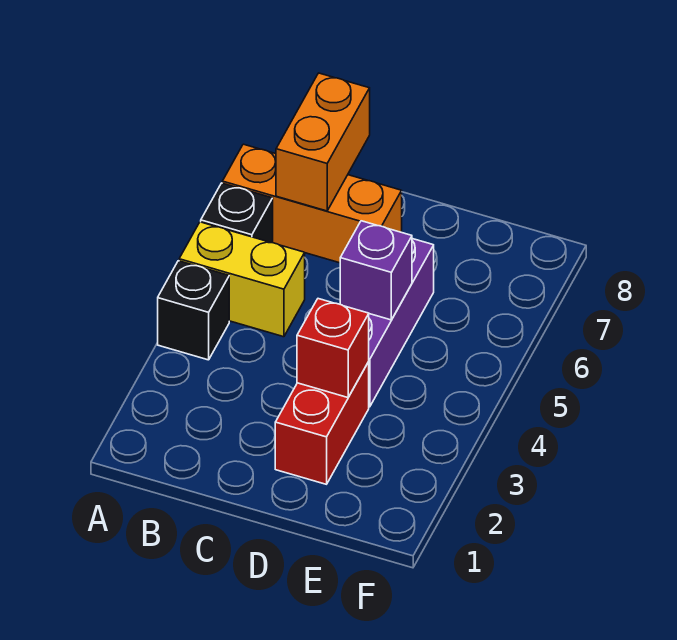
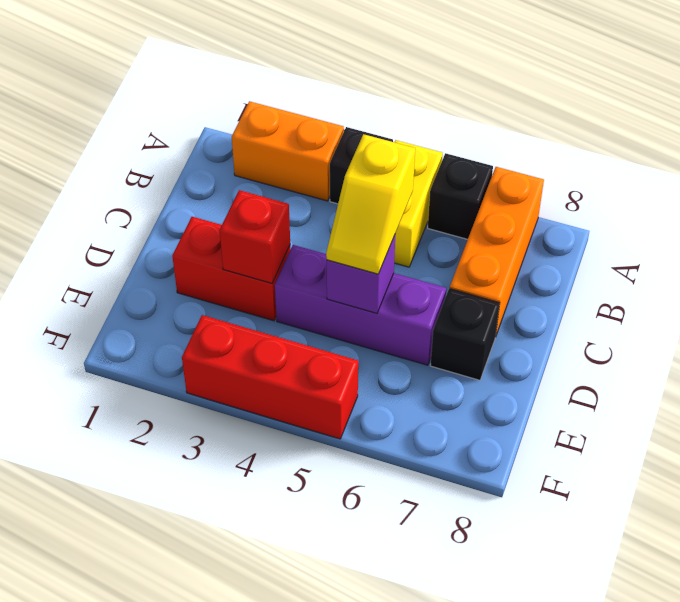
orange brick B7:B8 level 2 -> orange brick A2:A3 level 1
none -> yellow slope C5:D5 level 3 top C
none -> black brick D7 level 1
none -> red brick F3:F5 level 1

